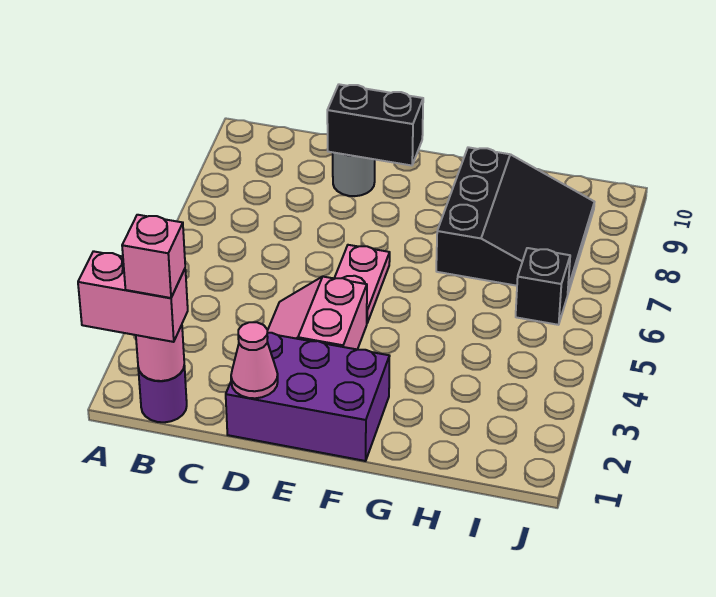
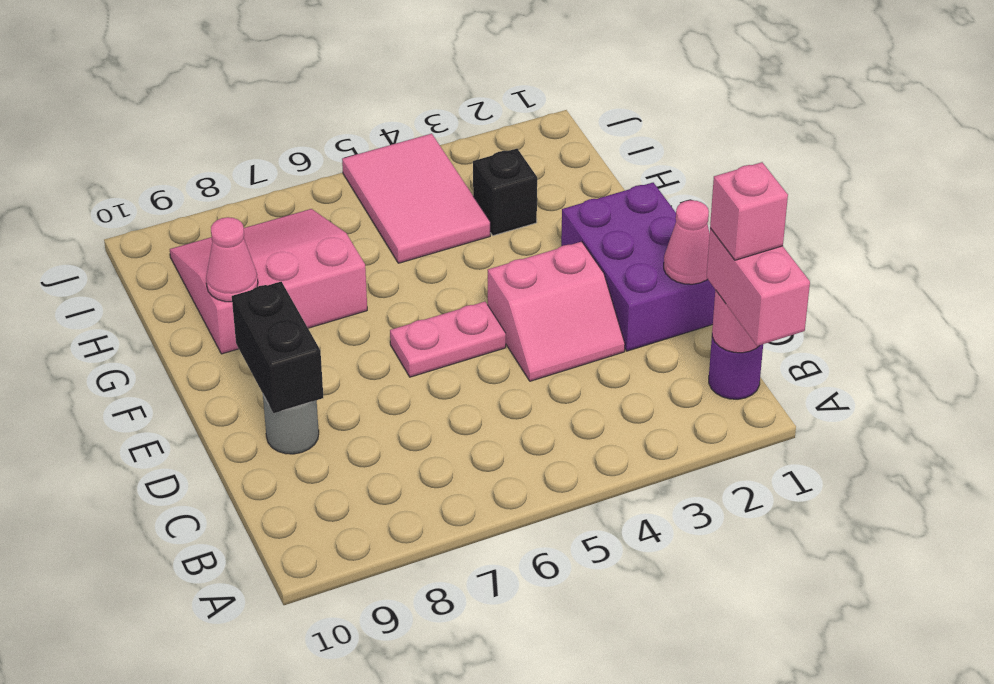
black slope G7:I9 level 1 top G -> pink slope G7:I9 level 1 top G
none -> pink cone G9 level 2
none -> pink tile H4:J5 level 1
black brick I6 level 1 -> black brick H3 level 1

